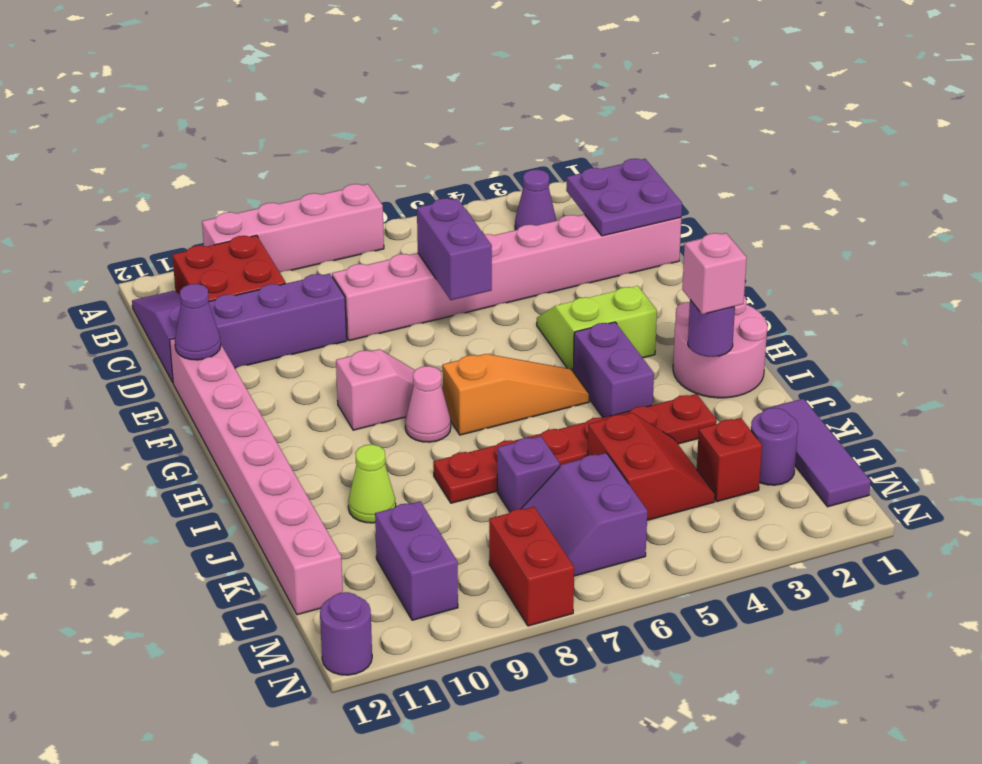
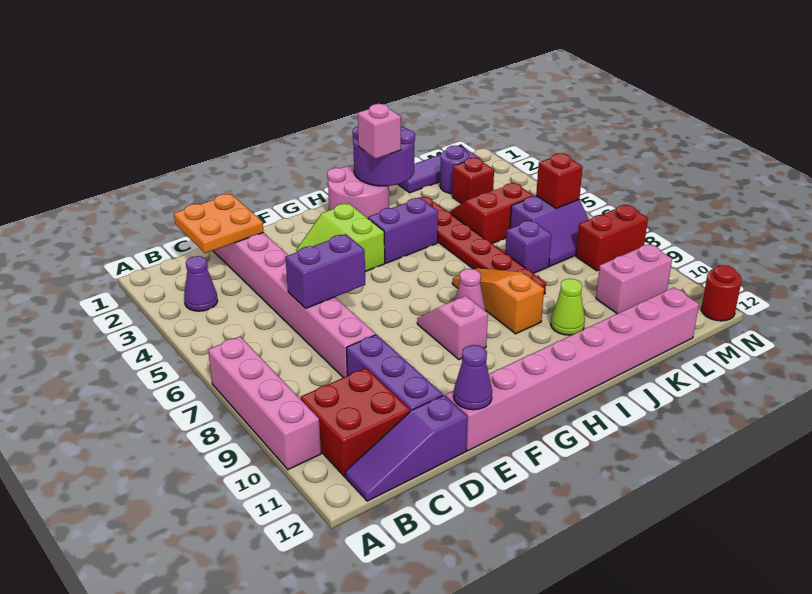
purple plate C1:D2 level 2 -> orange plate C1:D2 level 2
orange slope H5:H7 level 1 top 7 -> orange slope I7:I9 level 1 top 9
purple round brick I2 level 2 -> purple round brick I1:J2 level 2
purple brick L10:M10 level 1 -> pink brick L10:M10 level 1
none -> red brick M6 level 2
purple round brick N12 level 1 -> red round brick N12 level 1

